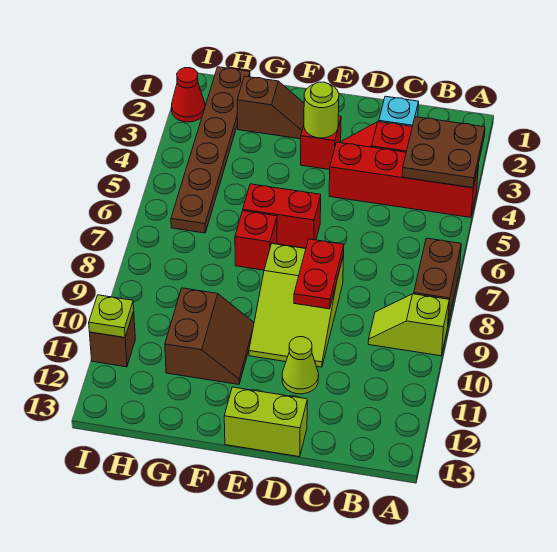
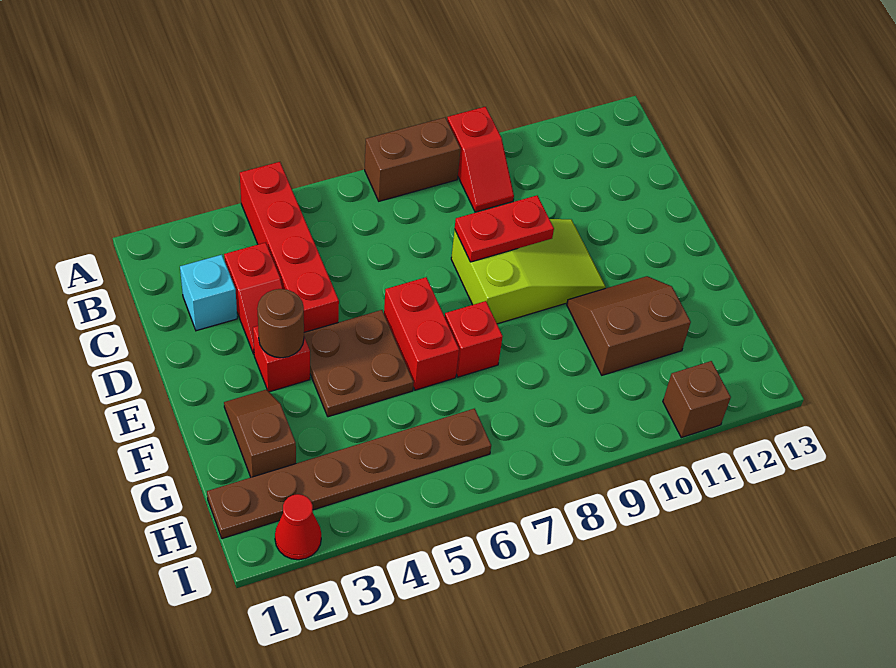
brown plate A3:B4 level 2 -> brown plate E4:F5 level 1
lime slope A9:B9 level 1 top A -> red slope A9:B9 level 1 top A
lime cone D11 level 1 -> none
lime brick D13:E13 level 1 -> none
lime round brick E3 level 2 -> brown round brick E3 level 2
lime plate I11 level 2 -> none

